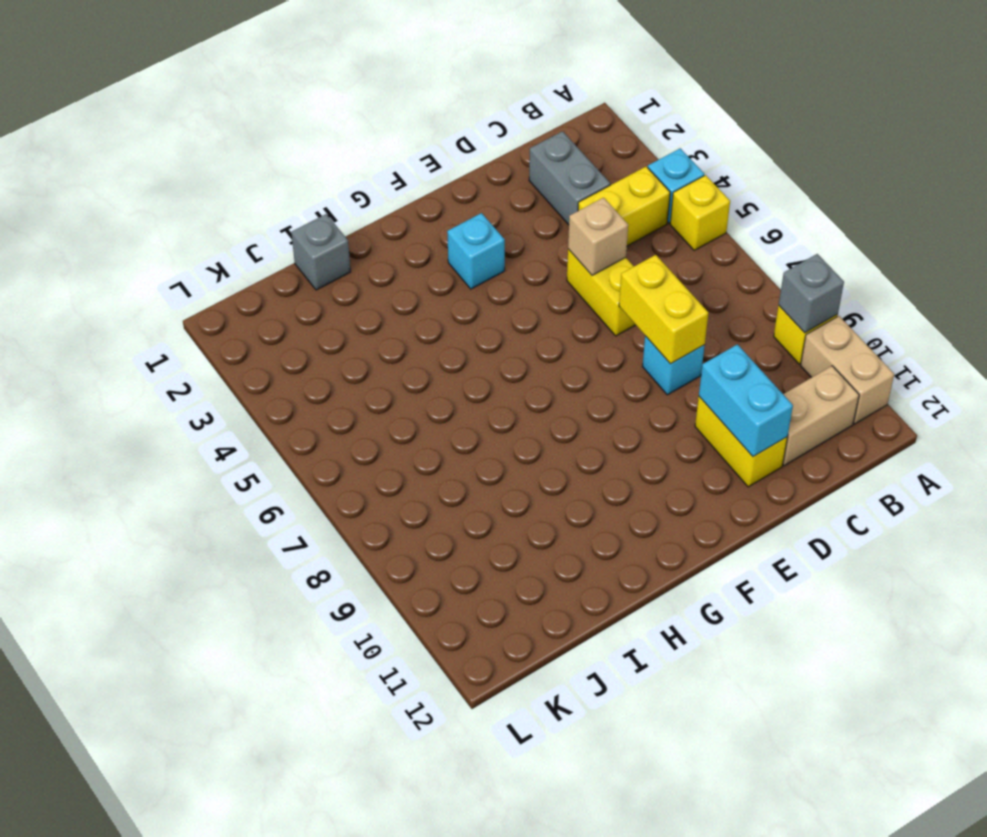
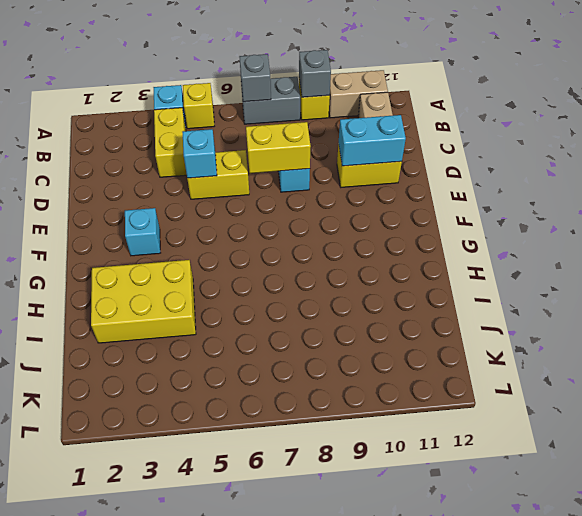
grey brick C2:C3 level 1 -> grey brick A7:A8 level 1
tan brick D5 level 2 -> cyan brick D5 level 2
none -> yellow brick H2:I4 level 1
grey brick I1 level 1 -> grey brick A7 level 2

